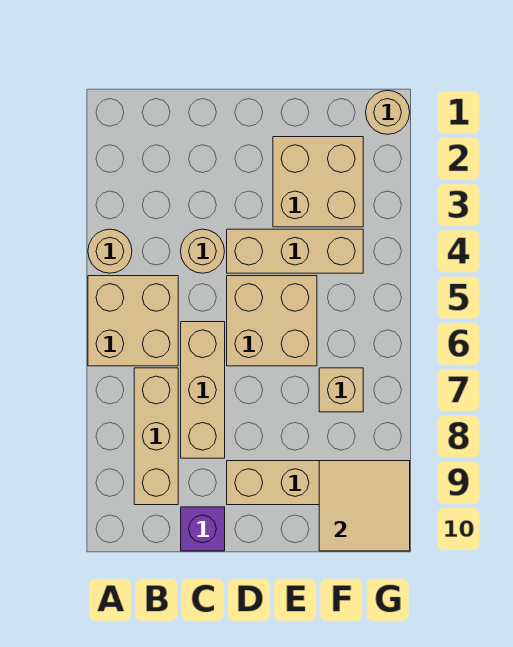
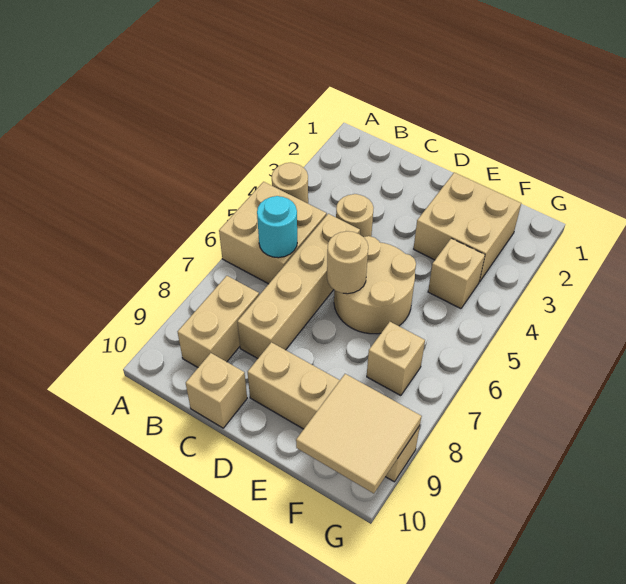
none -> cyan round brick B6 level 2
tan brick B7:B9 level 1 -> tan brick B8:B9 level 1
tan brick C6:C8 level 1 -> tan brick C5:C8 level 1
purple brick C10 level 1 -> tan brick C10 level 1
tan brick D4:F4 level 1 -> tan brick F4 level 1
tan brick D5:E6 level 1 -> tan round brick D5:E6 level 1
tan round brick G1 level 1 -> tan round brick D6 level 2

